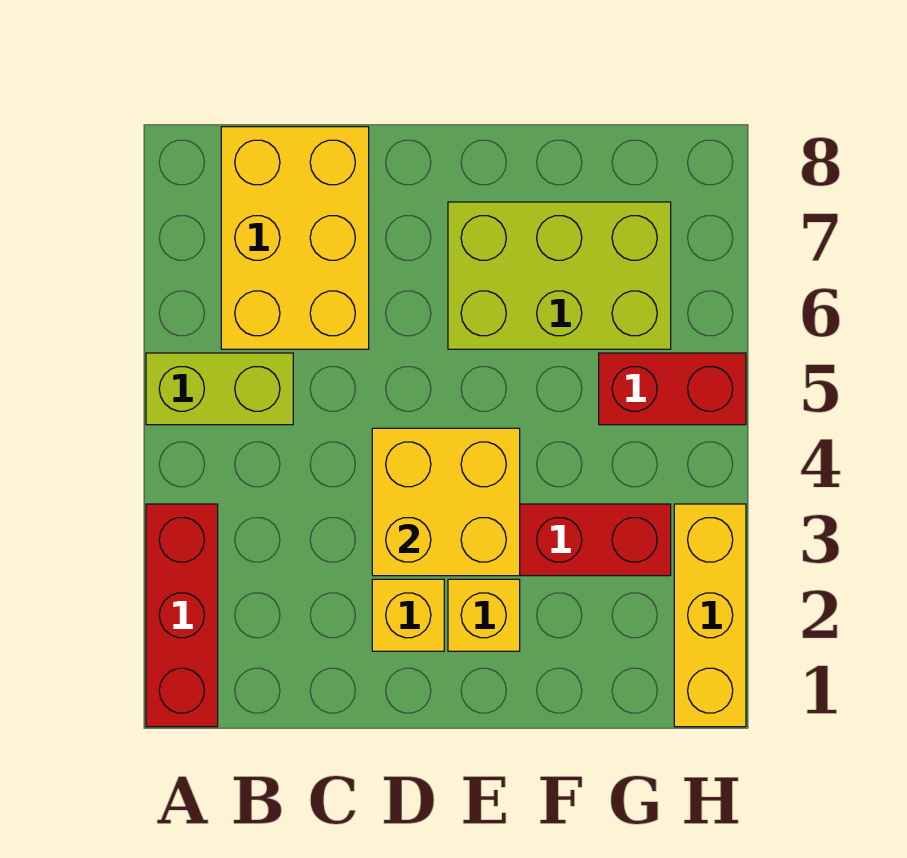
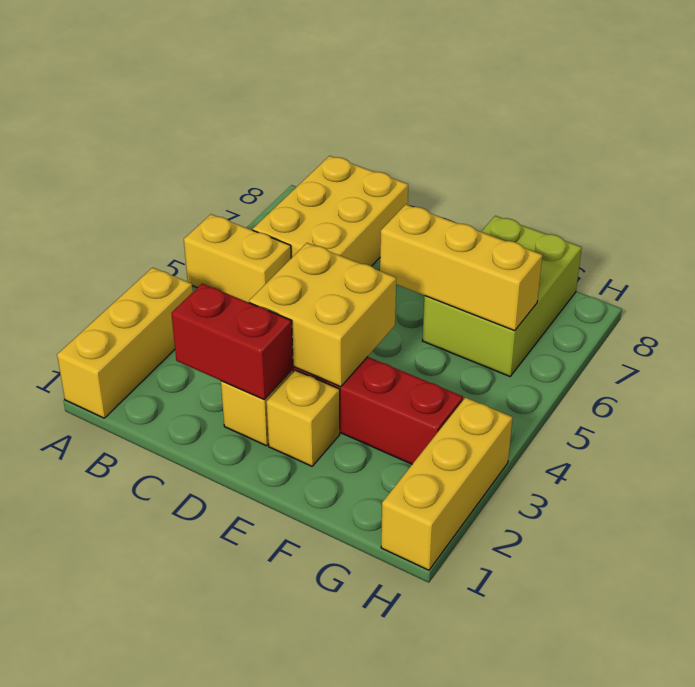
red brick A1:A3 level 1 -> yellow brick A1:A3 level 1
lime brick A5:B5 level 1 -> yellow brick A5:B5 level 1
lime brick E6:G7 level 1 -> lime brick F6:G8 level 1
none -> yellow brick E6:G6 level 2
red brick G5:H5 level 1 -> red brick C2:D2 level 2

